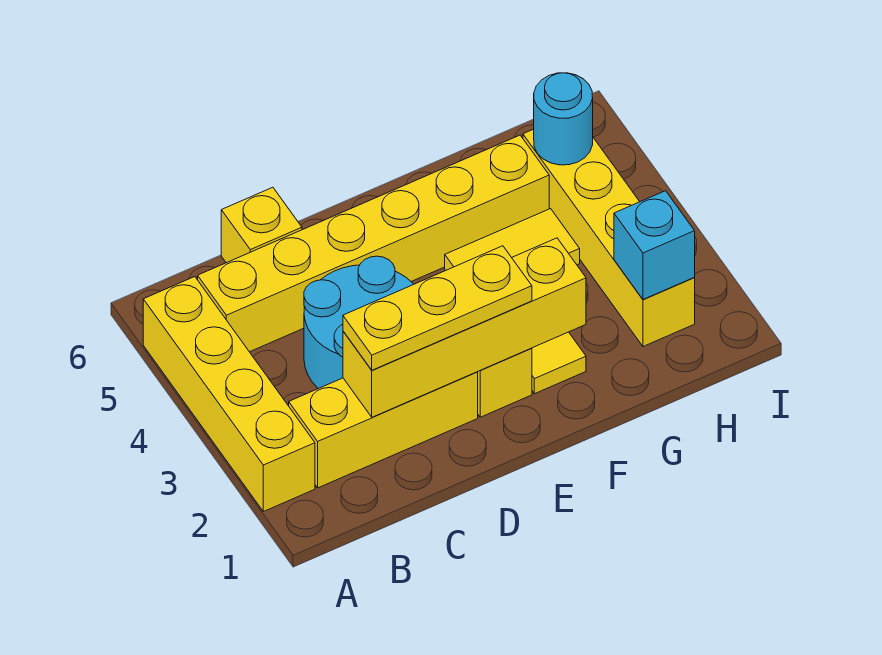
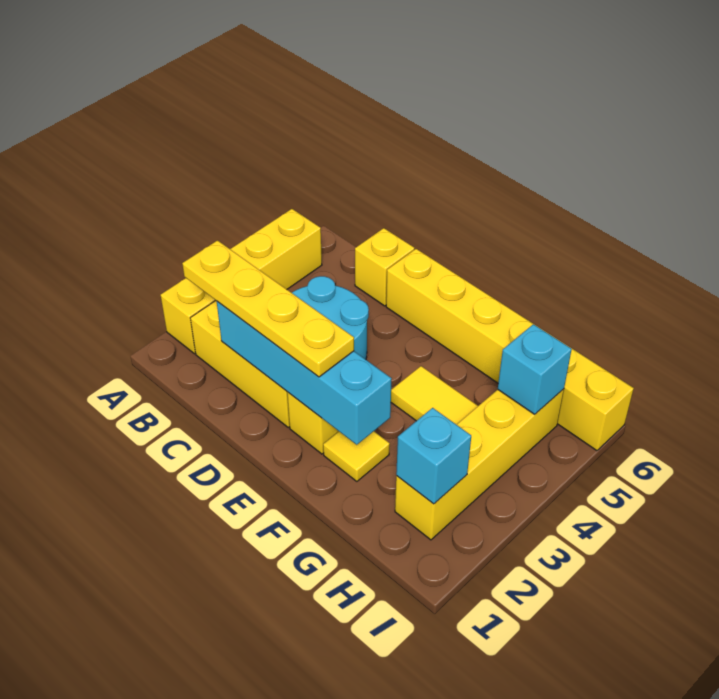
yellow brick B5:G5 level 1 -> yellow brick D6:I6 level 1
yellow brick C2:F2 level 2 -> cyan brick C2:F2 level 2
yellow plate C2:E2 level 3 -> yellow plate B2:E2 level 3
cyan round brick H5 level 2 -> cyan brick H5 level 2

